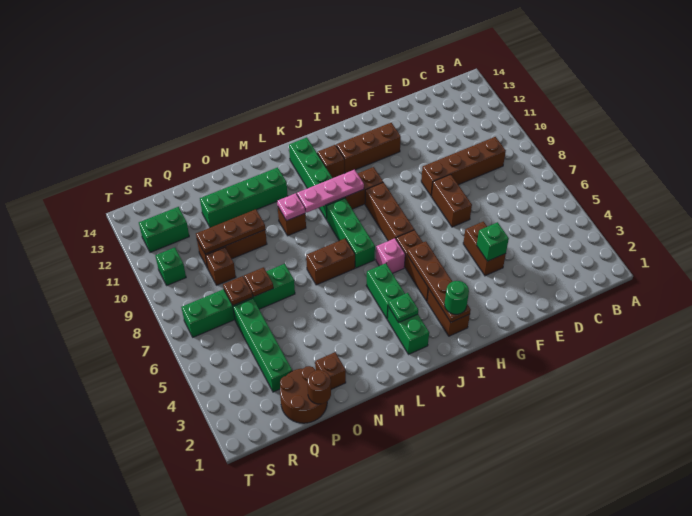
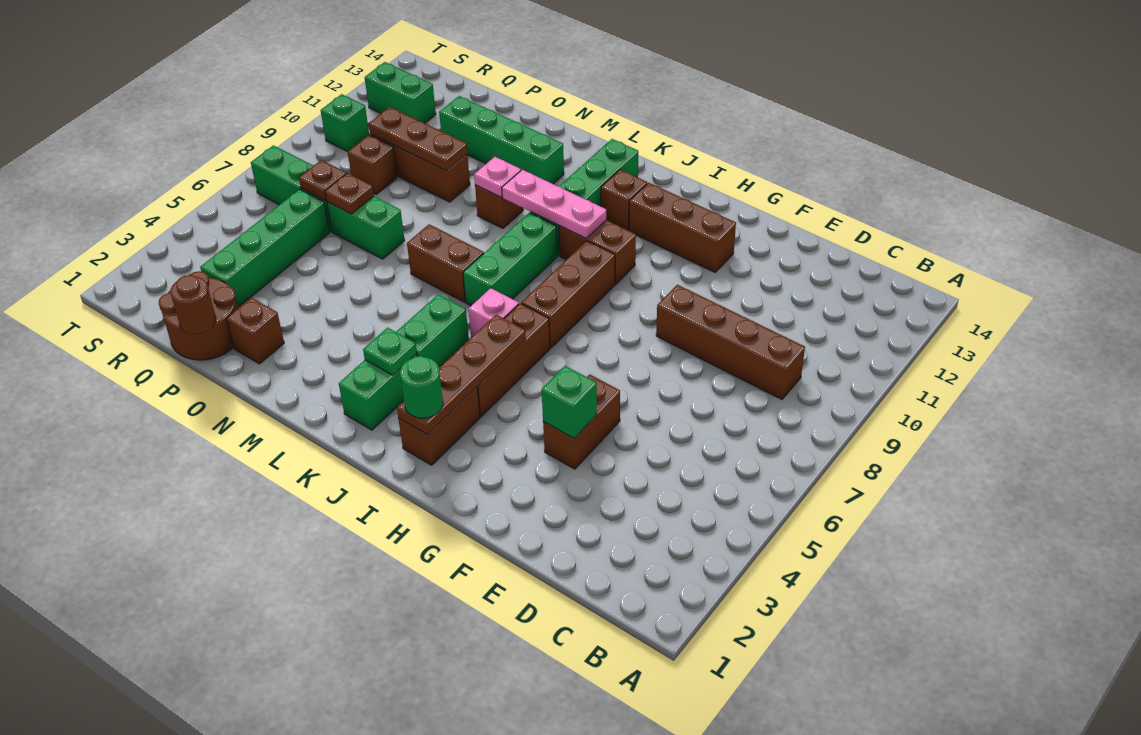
brown brick F7:F8 level 1 -> none

